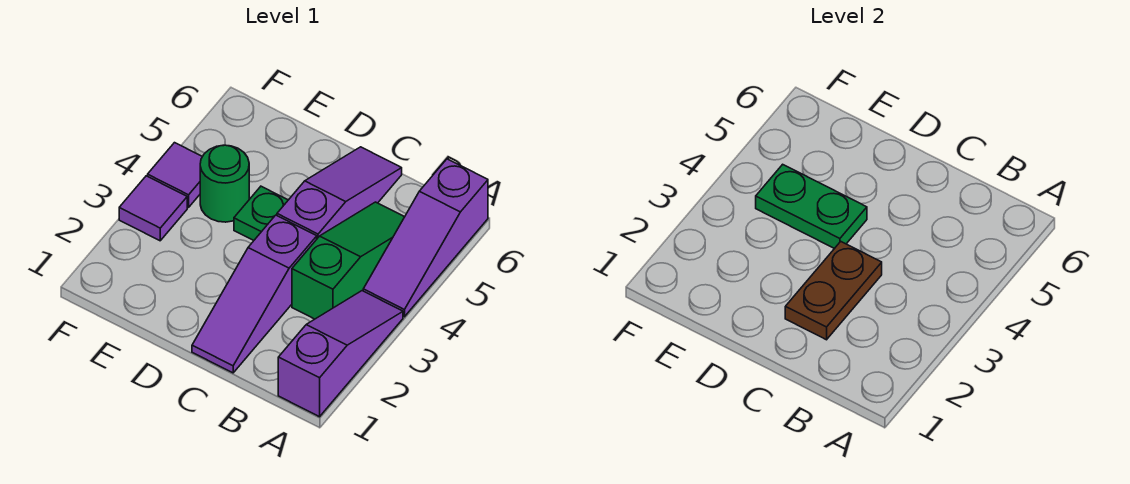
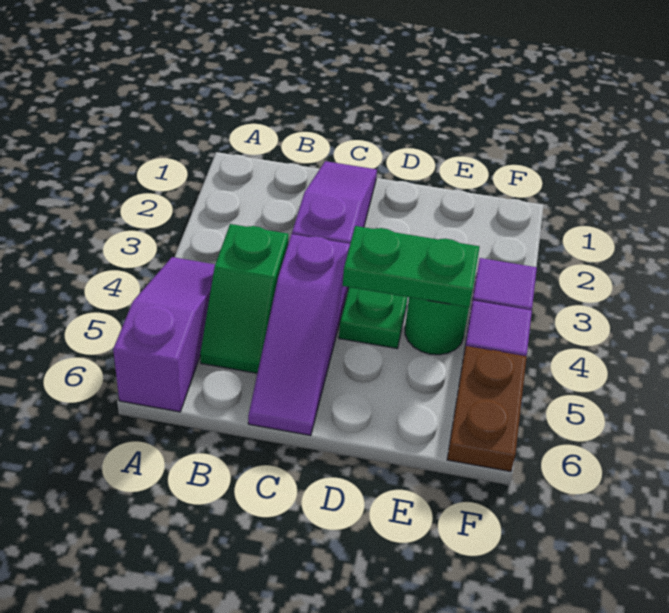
purple slope A1:A3 level 1 top 1 -> none
green slope B3:B5 level 1 top 3 -> green slope B4:B5 level 1 top 4
brown plate C2:C3 level 2 -> brown plate F5:F6 level 1

